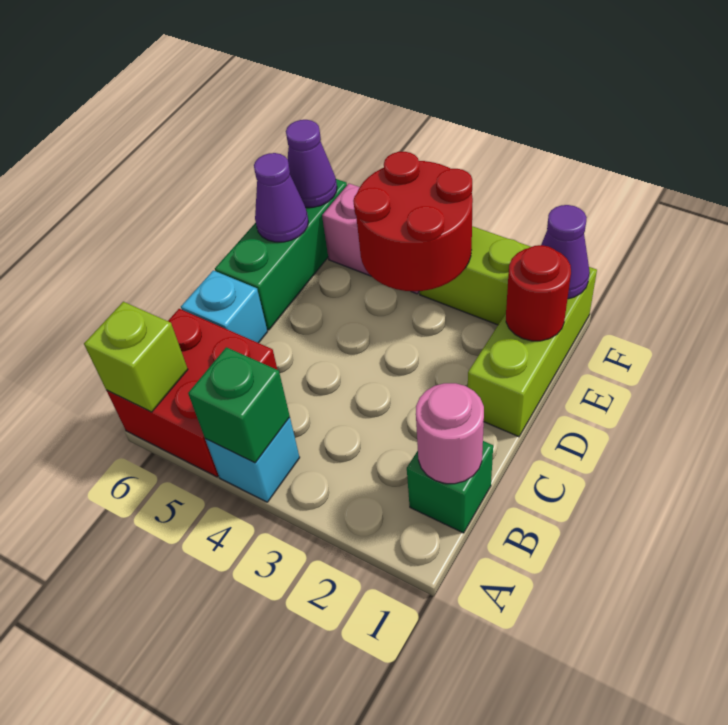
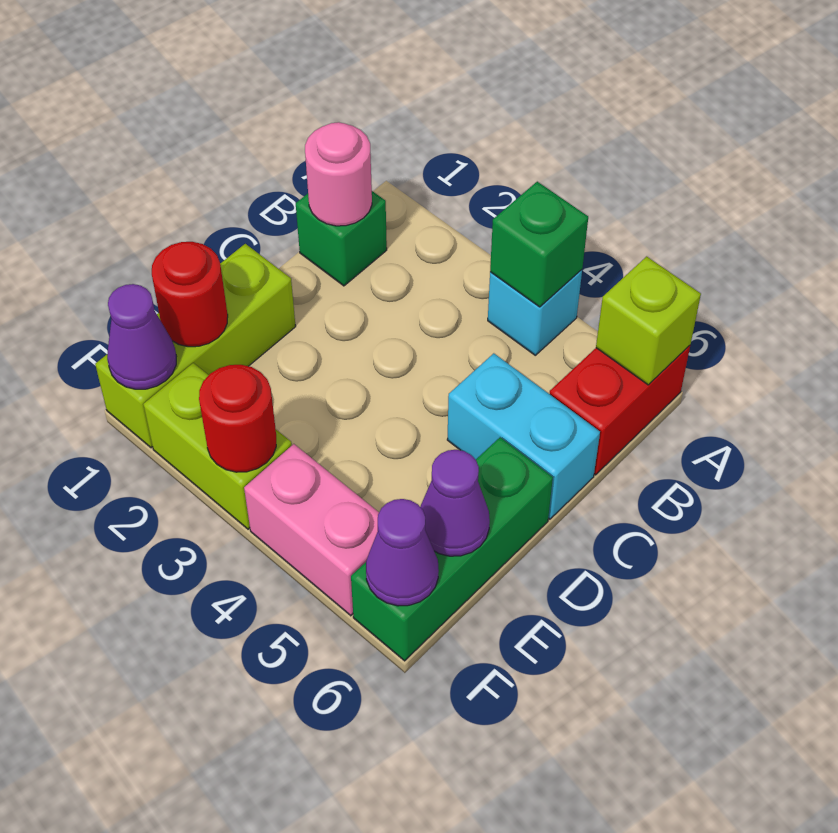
red brick A5:B6 level 1 -> red brick A6:B6 level 1
cyan brick C6 level 1 -> cyan brick C5:C6 level 1
red round brick E3:F4 level 2 -> red round brick F3 level 2

